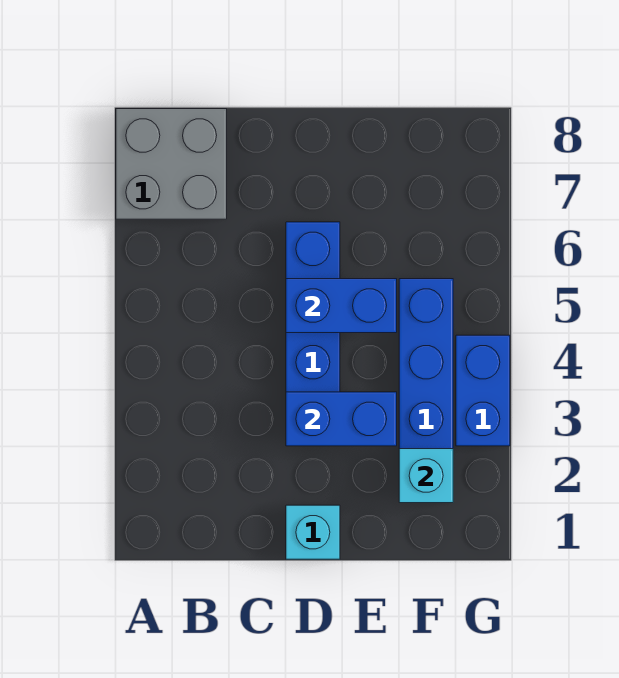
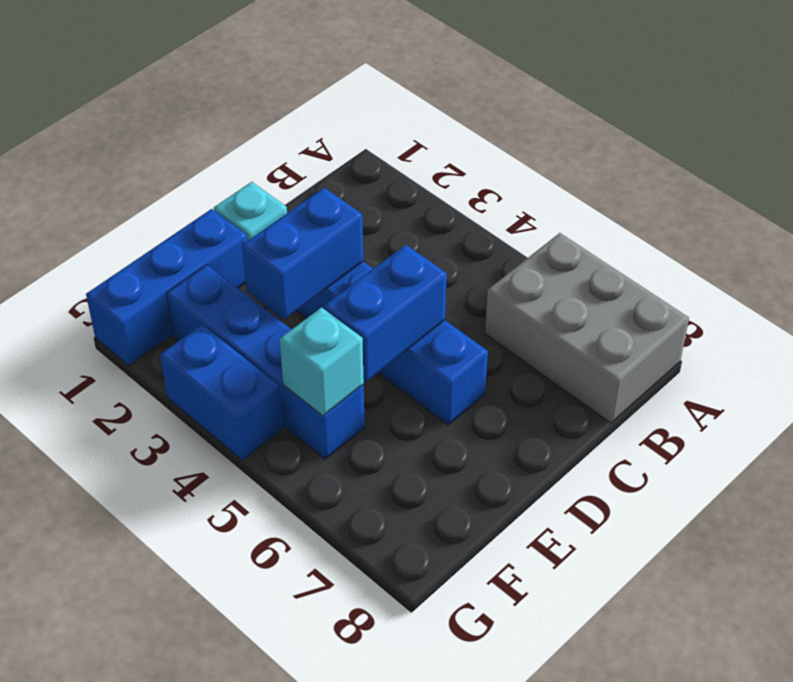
grey brick A7:B8 level 1 -> grey brick A6:B8 level 1
none -> blue brick E1:G1 level 1
cyan brick F2 level 2 -> cyan brick F5 level 2

